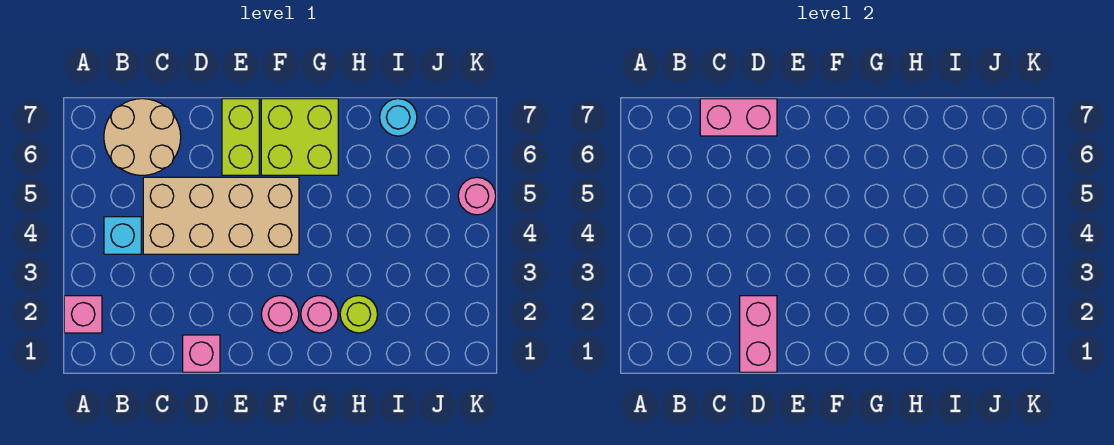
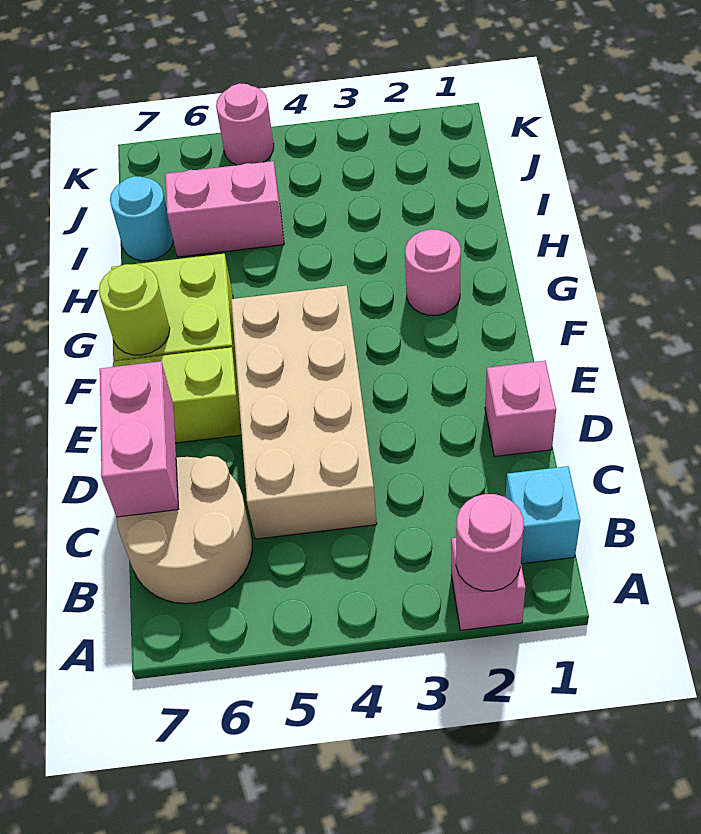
cyan brick B4 level 1 -> cyan brick B1 level 1
pink brick D1:D2 level 2 -> pink brick I5:I6 level 1
pink round brick F2 level 1 -> pink round brick A2 level 2
lime round brick H2 level 1 -> lime round brick F7 level 2

